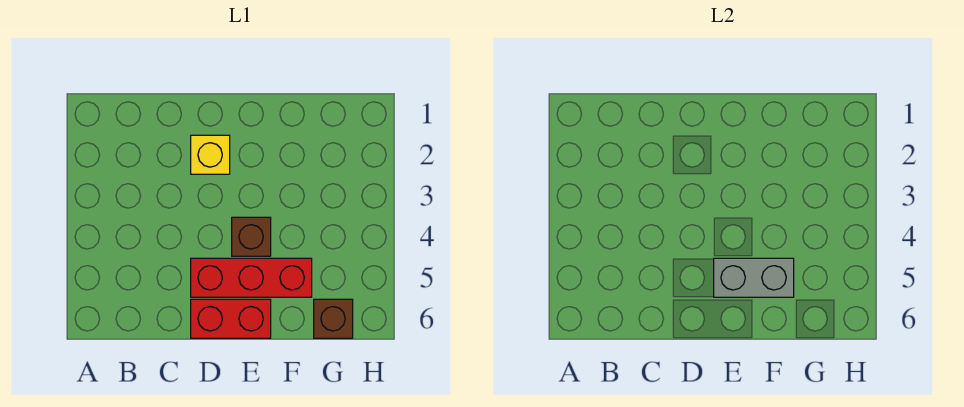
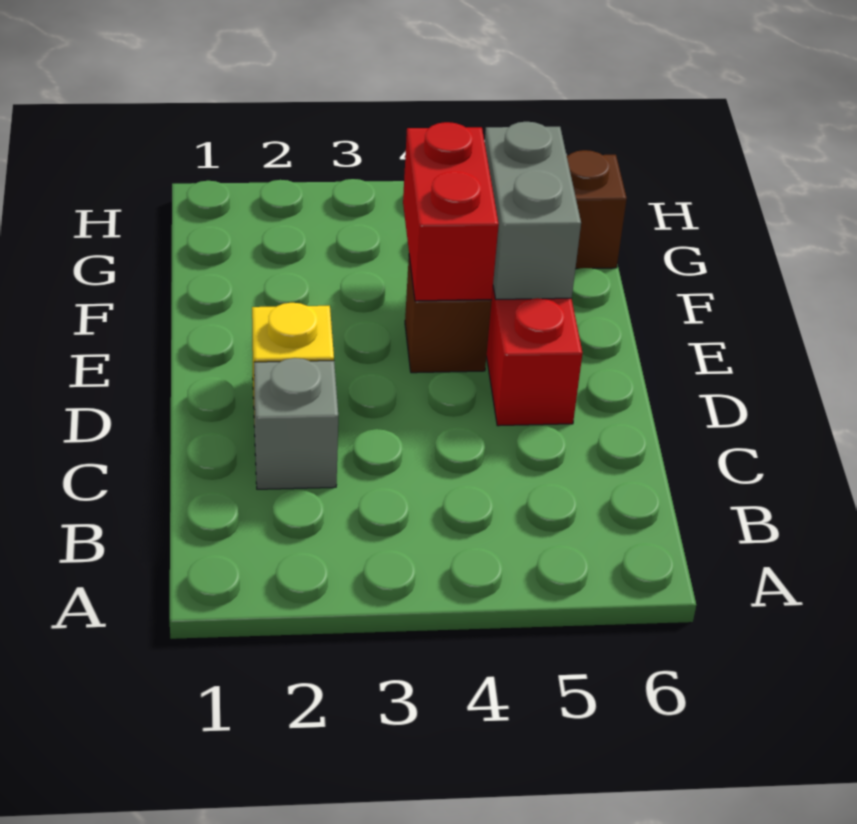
none -> grey brick C2 level 1
red brick D6:E6 level 1 -> red brick E4:F4 level 2

